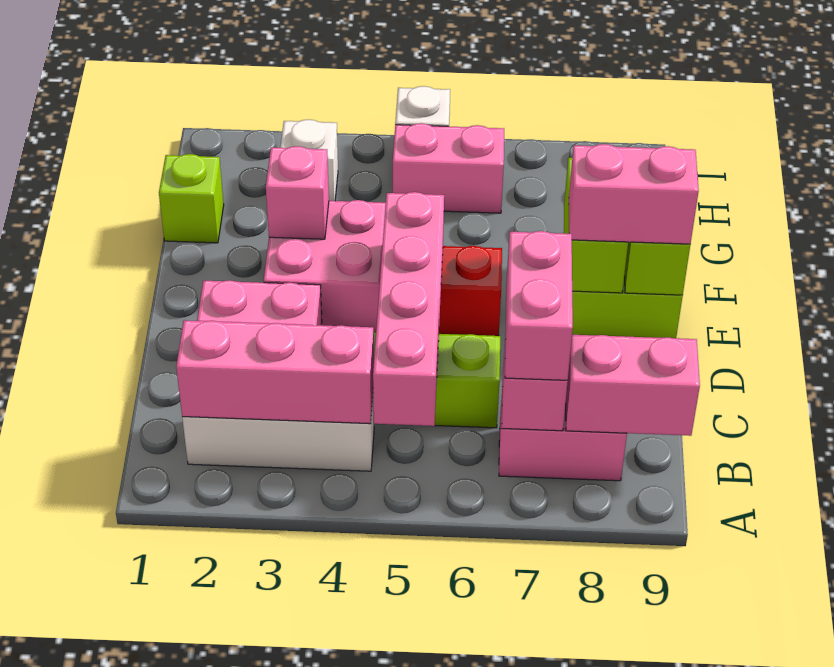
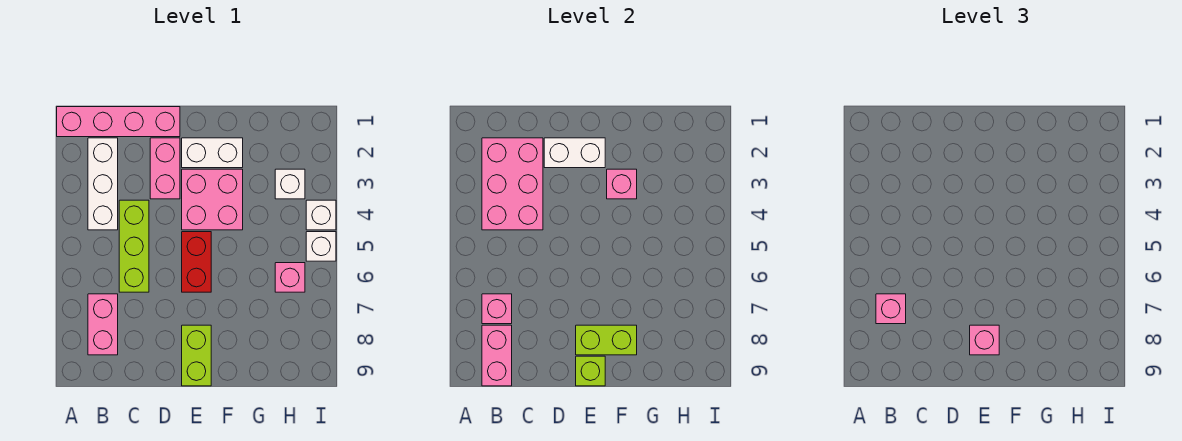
pink brick B2:B4 level 2 -> pink brick B2:C4 level 2
pink brick B5:E5 level 2 -> pink brick A1:D1 level 1
pink brick B7:C7 level 3 -> pink brick B7 level 3
none -> white brick D2:E2 level 2
none -> white brick E2:F2 level 1
pink brick E8:E9 level 3 -> pink brick E8 level 3
lime brick G1 level 1 -> none
pink brick H5:H6 level 1 -> pink brick H6 level 1
none -> white brick I4 level 1

